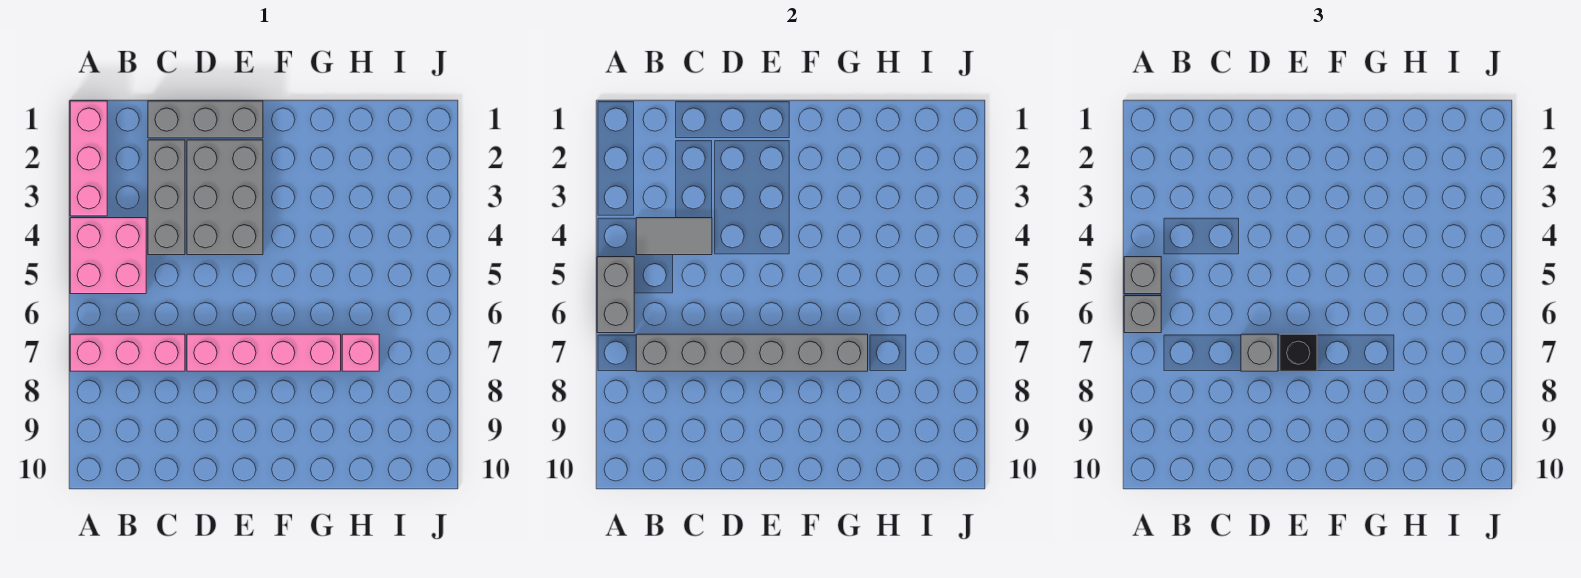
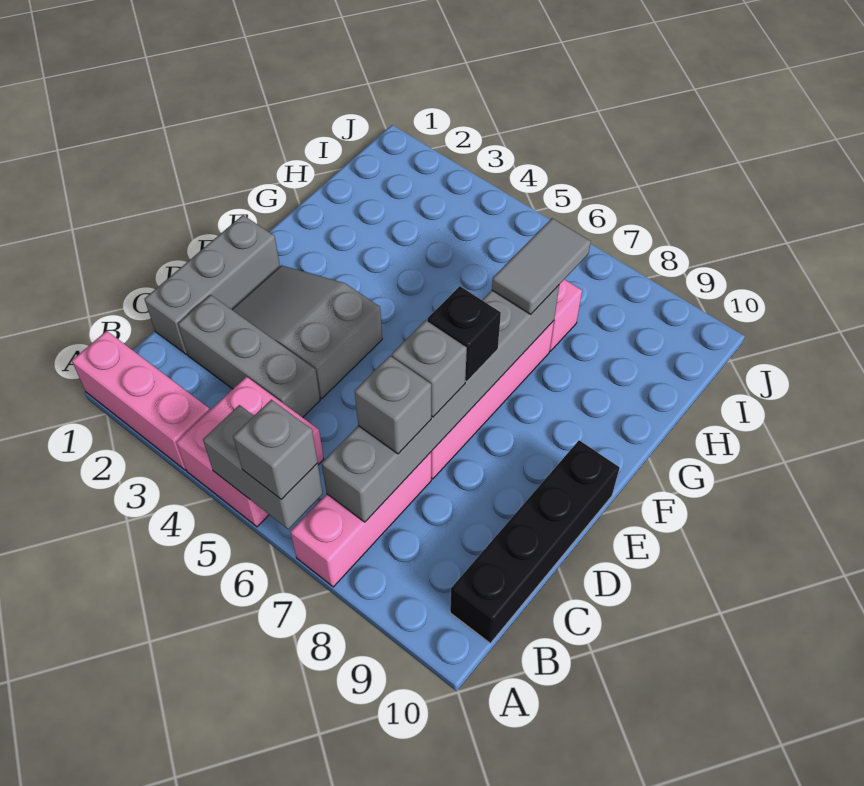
grey brick A5 level 3 -> grey brick C7 level 3
grey tile B4:C4 level 2 -> grey tile G7:H7 level 3
none -> black brick B10:E10 level 1
grey brick D2:E4 level 1 -> grey slope D2:E4 level 1 top 4

